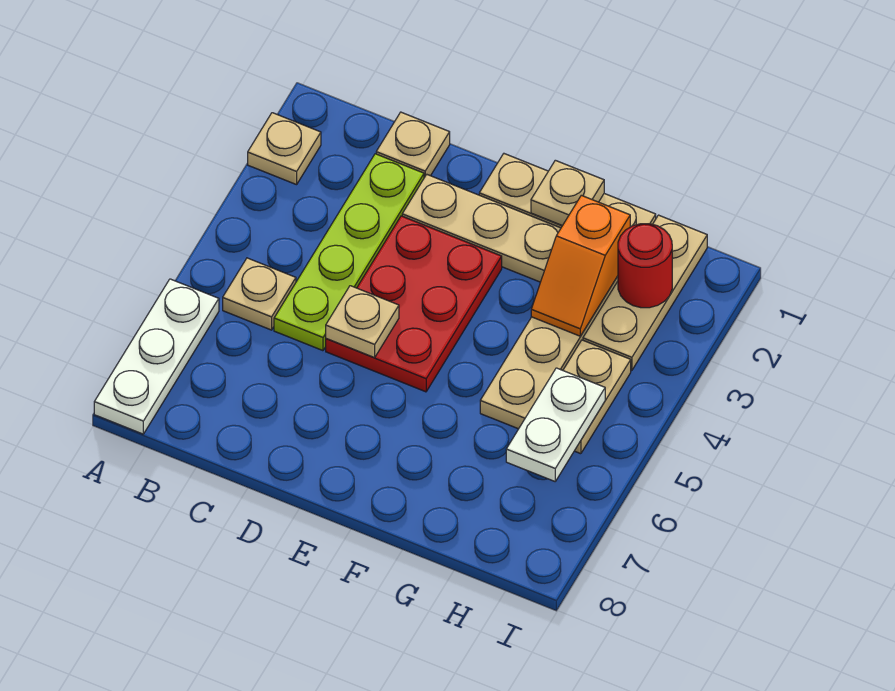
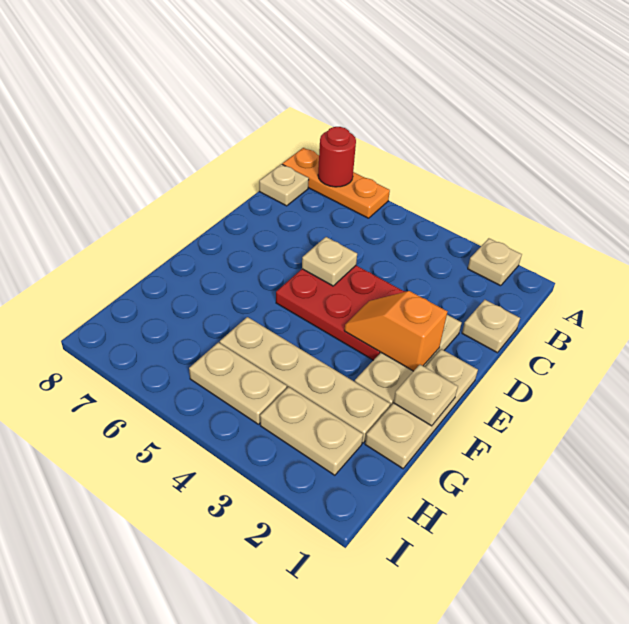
white plate A6:A8 level 1 -> orange plate A6:A8 level 1
tan plate B5 level 1 -> tan plate B8 level 1
lime plate C2:C5 level 1 -> none
orange slope G2:G3 level 2 top 2 -> orange slope E2:E3 level 2 top 2
tan plate H1:H3 level 1 -> tan plate H2:H3 level 1
red round brick H2 level 2 -> red round brick A7 level 2
white plate H5:H6 level 2 -> none

